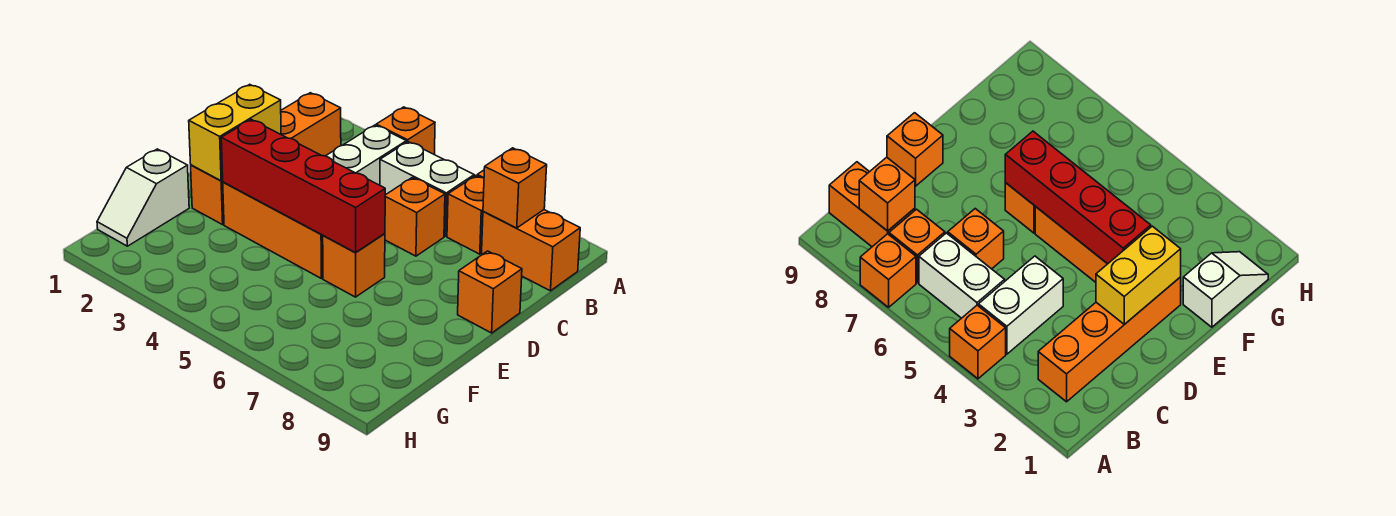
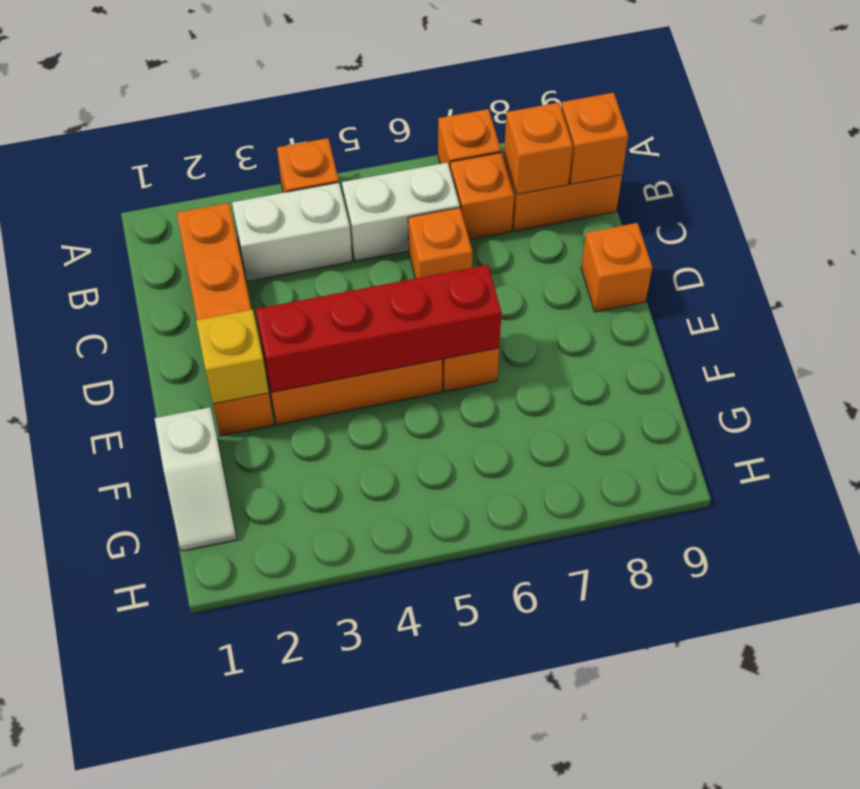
white brick B4:C4 level 1 -> white brick B3:B4 level 1
none -> orange brick B9 level 2
yellow brick D2:E2 level 2 -> yellow brick E2 level 2

